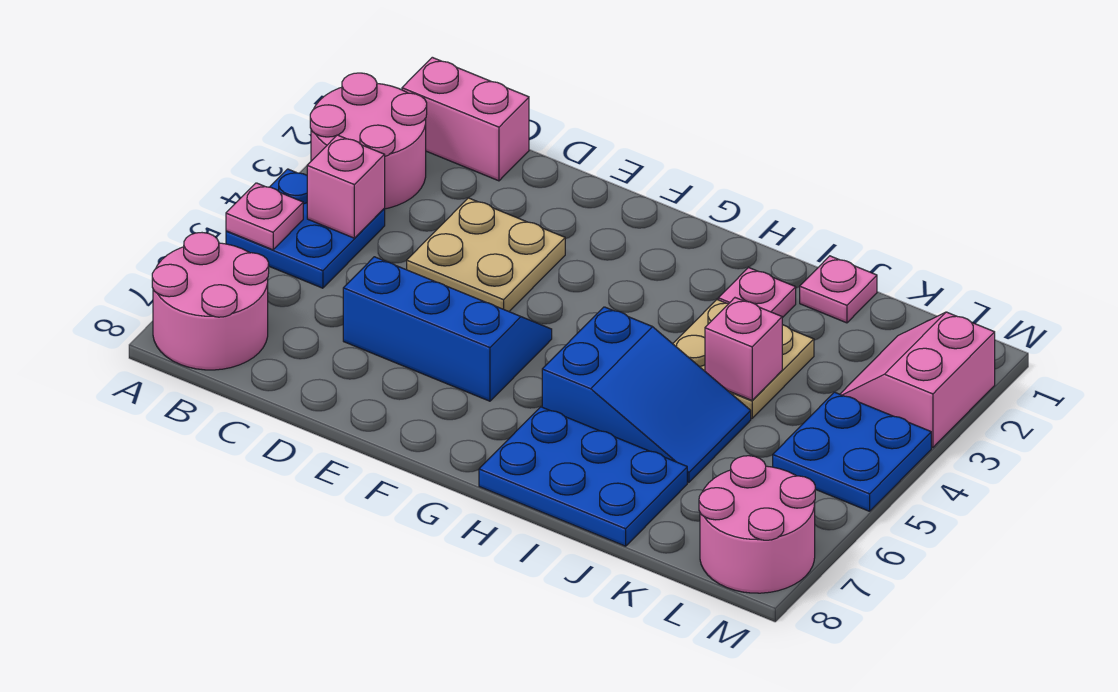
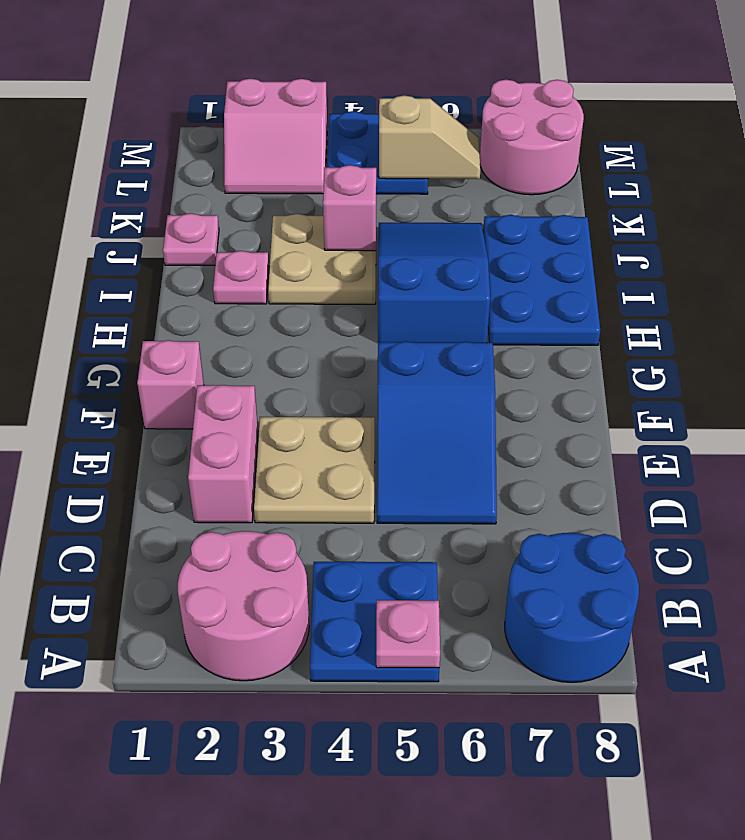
pink round brick A7:B8 level 1 -> blue round brick A7:B8 level 1
pink brick B1:C1 level 1 -> pink brick D2:E2 level 1
pink brick B4 level 2 -> pink brick F1 level 1
blue slope D5:F6 level 1 top 6 -> blue slope D5:F6 level 1 top F
none -> tan slope L5:L6 level 2 top 5

